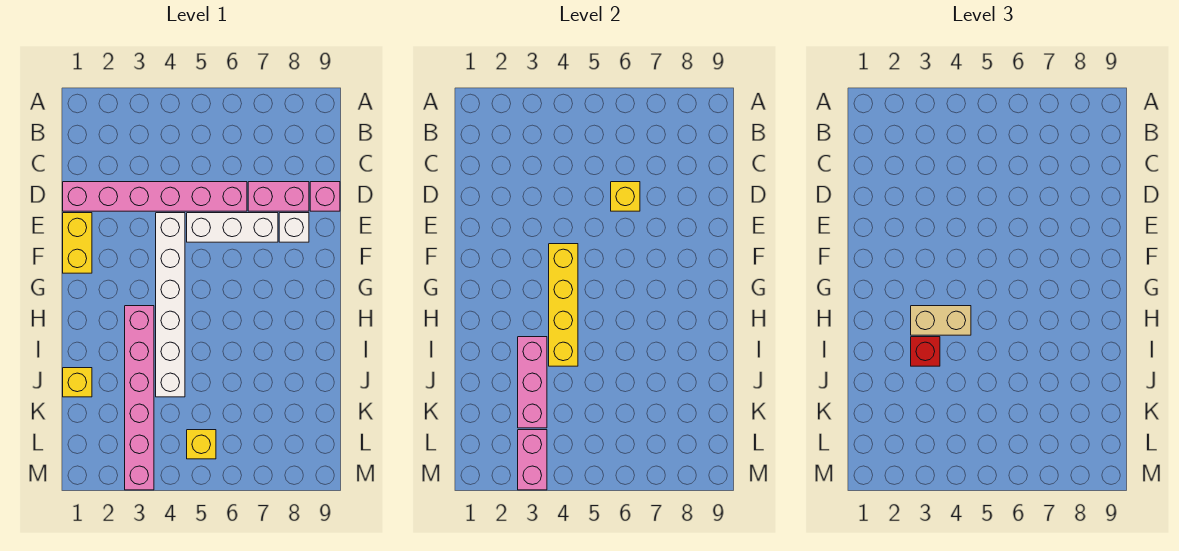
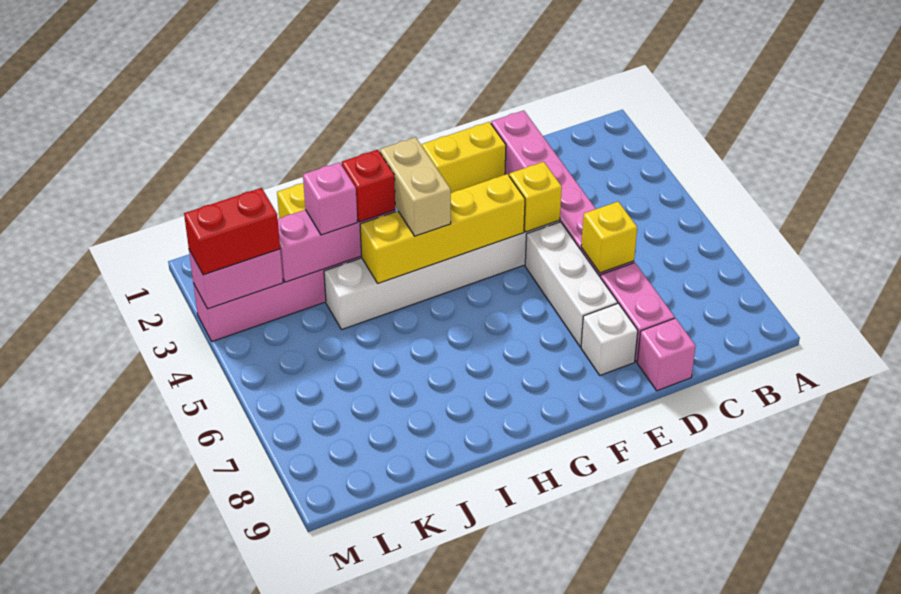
none -> pink brick J3 level 3
none -> red brick L3:M3 level 3
yellow brick L5 level 1 -> yellow brick E4 level 2

